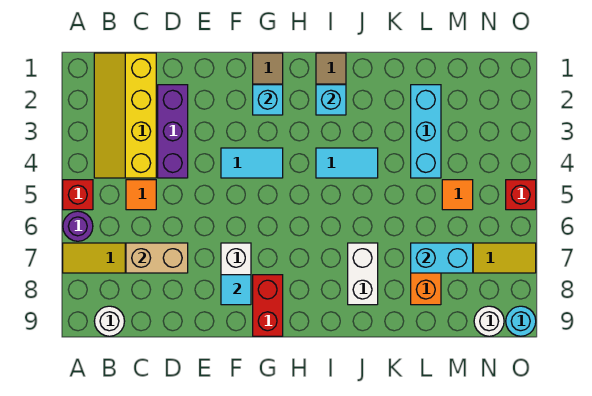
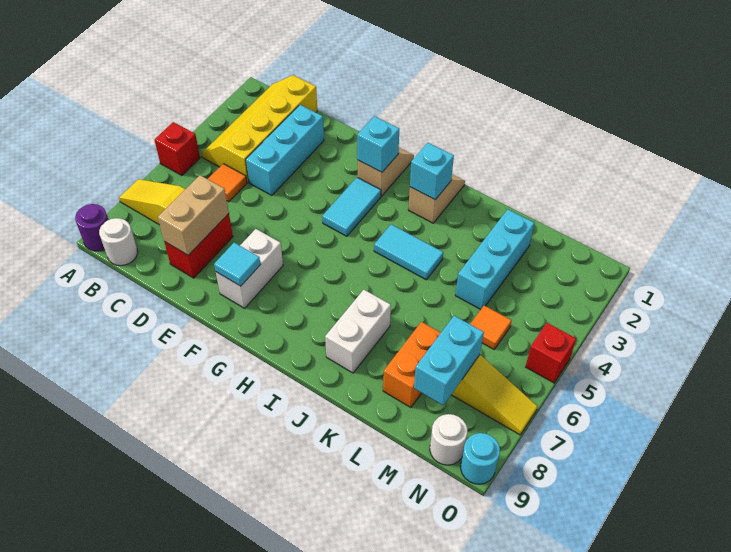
purple round brick A6 level 1 -> purple round brick A9 level 1
tan brick C7:D7 level 2 -> tan brick D7:D8 level 2
purple brick D2:D4 level 1 -> cyan brick D2:D4 level 1
cyan tile F4:G4 level 1 -> cyan tile G3:G4 level 1
red brick G8:G9 level 1 -> red brick D7:D8 level 1
cyan brick L7:M7 level 2 -> cyan brick M7:M8 level 2

